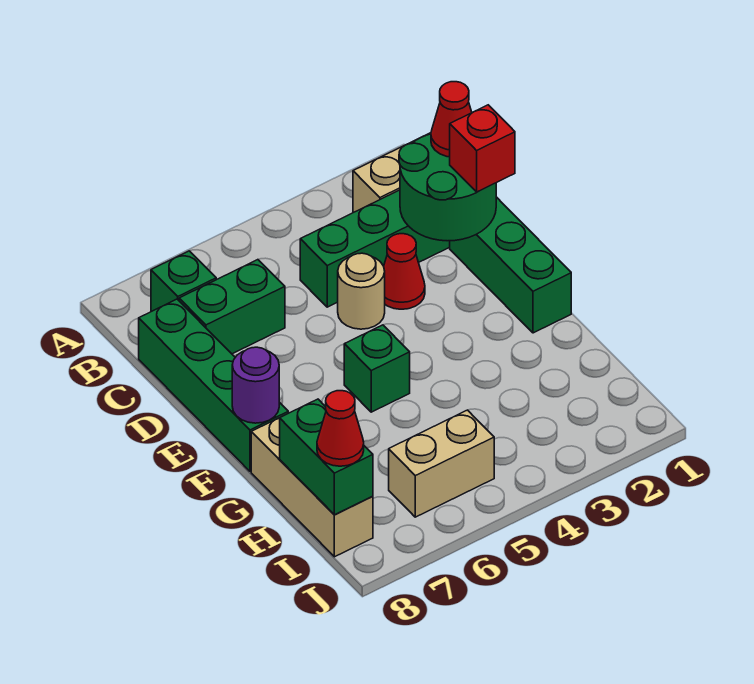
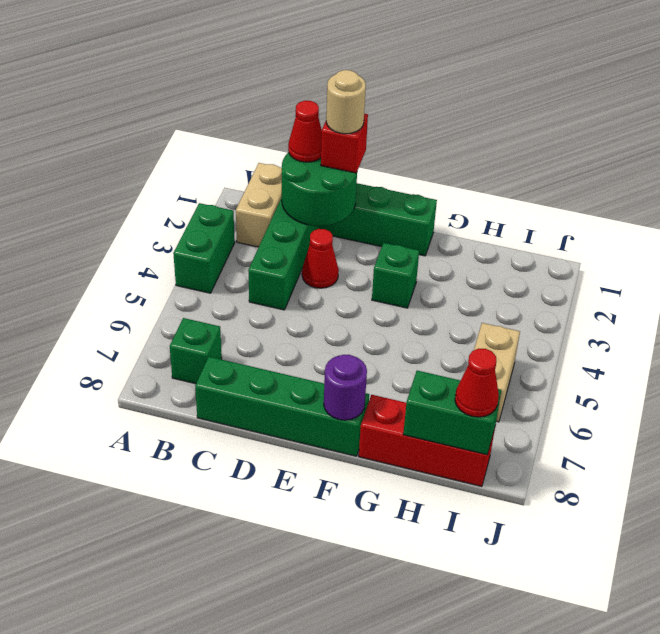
green brick C6:C7 level 1 -> green brick A3:A4 level 1
tan round brick D4 level 1 -> tan round brick D1 level 4
green brick F5 level 1 -> green brick F3 level 1
tan brick G8:I8 level 1 -> red brick G8:I8 level 1

